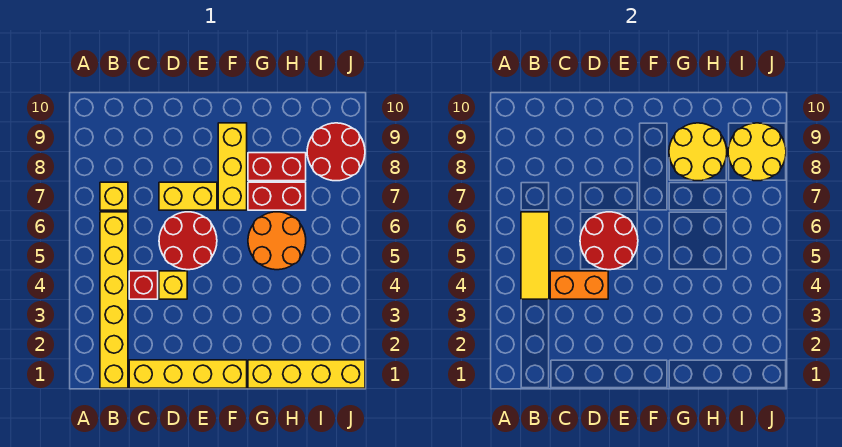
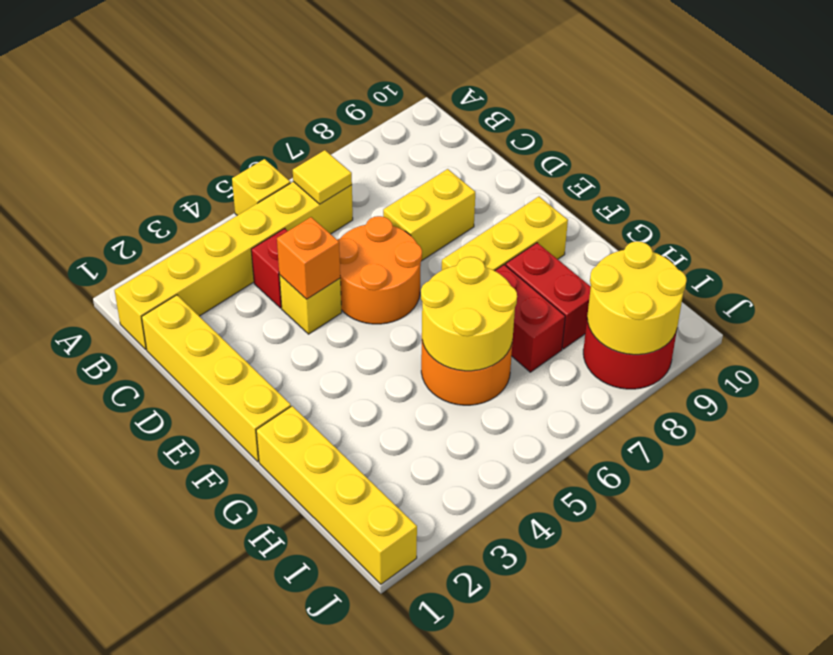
yellow tile B4:B6 level 2 -> yellow tile B6 level 2
yellow brick B7 level 1 -> yellow brick A5 level 1
orange brick C4:D4 level 2 -> orange brick D4 level 2
red round brick D5:E6 level 1 -> orange round brick D5:E6 level 1
red round brick D5:E6 level 2 -> none
yellow brick D7:E7 level 1 -> yellow brick D7:D8 level 1
yellow round brick G8:H9 level 2 -> yellow round brick G5:H6 level 2

